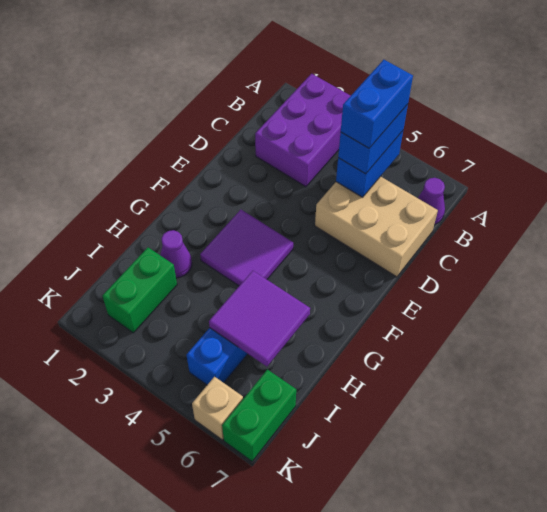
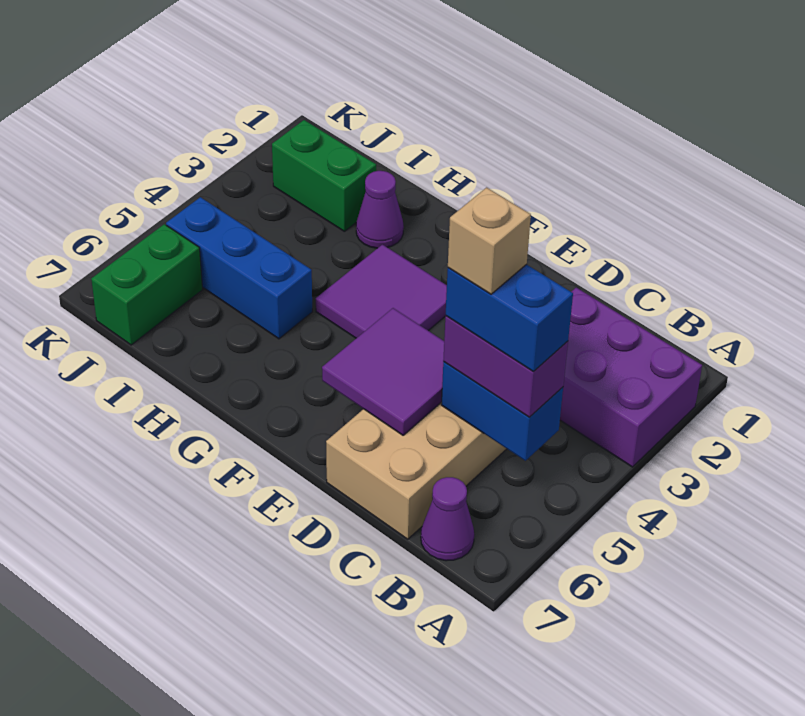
blue brick B5:C5 level 3 -> purple brick B5:C5 level 3
purple tile H5:I6 level 2 -> purple tile D5:E6 level 2
green brick J7:K7 level 1 -> green brick J6:J7 level 1
tan brick K6 level 1 -> tan brick C5 level 5

